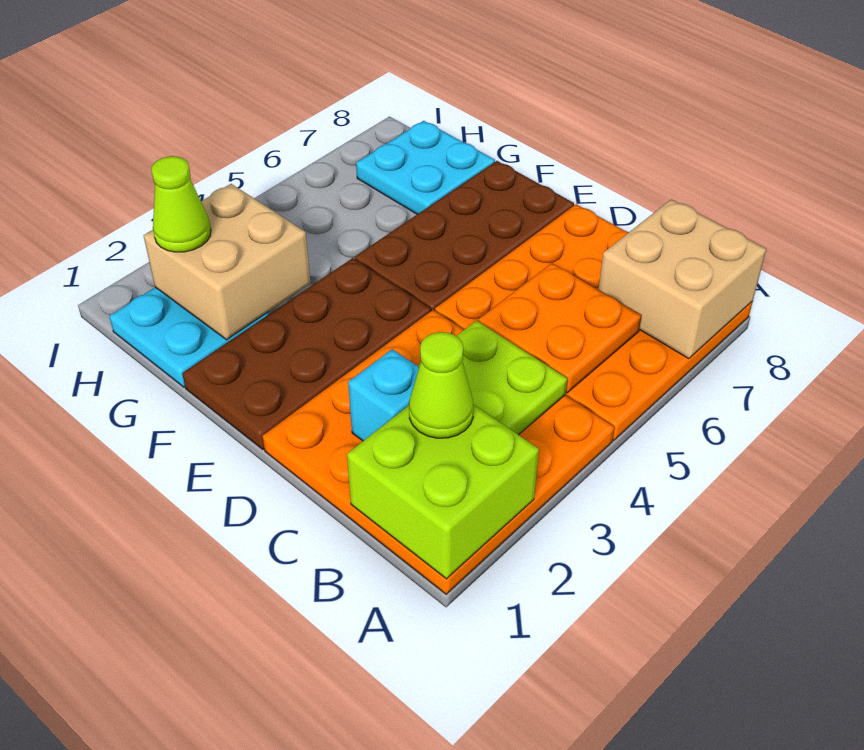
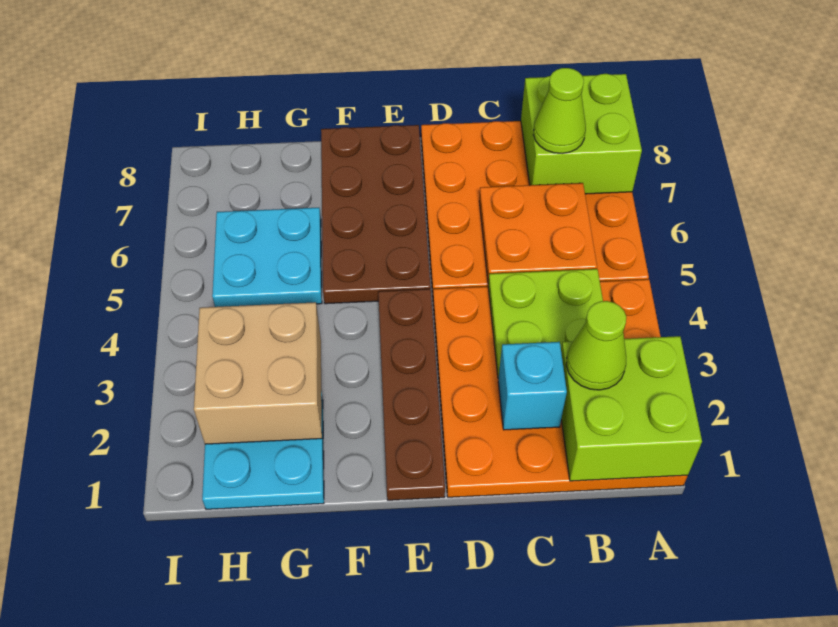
tan brick A7:B8 level 2 -> lime brick A7:B8 level 2
brown plate E1:F4 level 1 -> brown plate E1:E4 level 1
cyan plate G7:H8 level 1 -> cyan plate G5:H6 level 1
lime cone H2 level 3 -> lime cone B7 level 3

